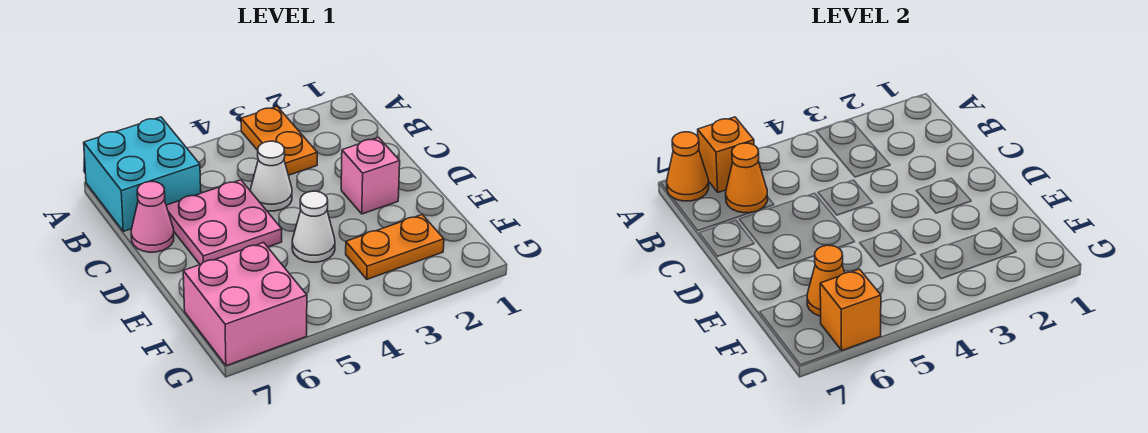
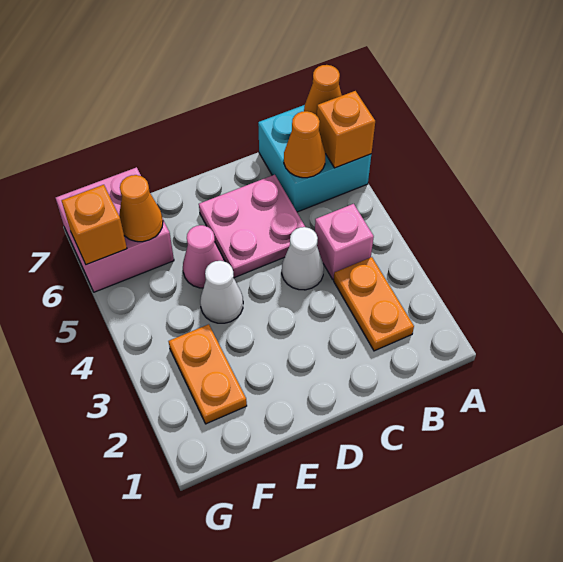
orange plate A3:B3 level 1 -> orange plate B2:B3 level 1
pink cone C7 level 1 -> pink cone E5 level 1
pink brick D2 level 1 -> pink brick B4 level 1

